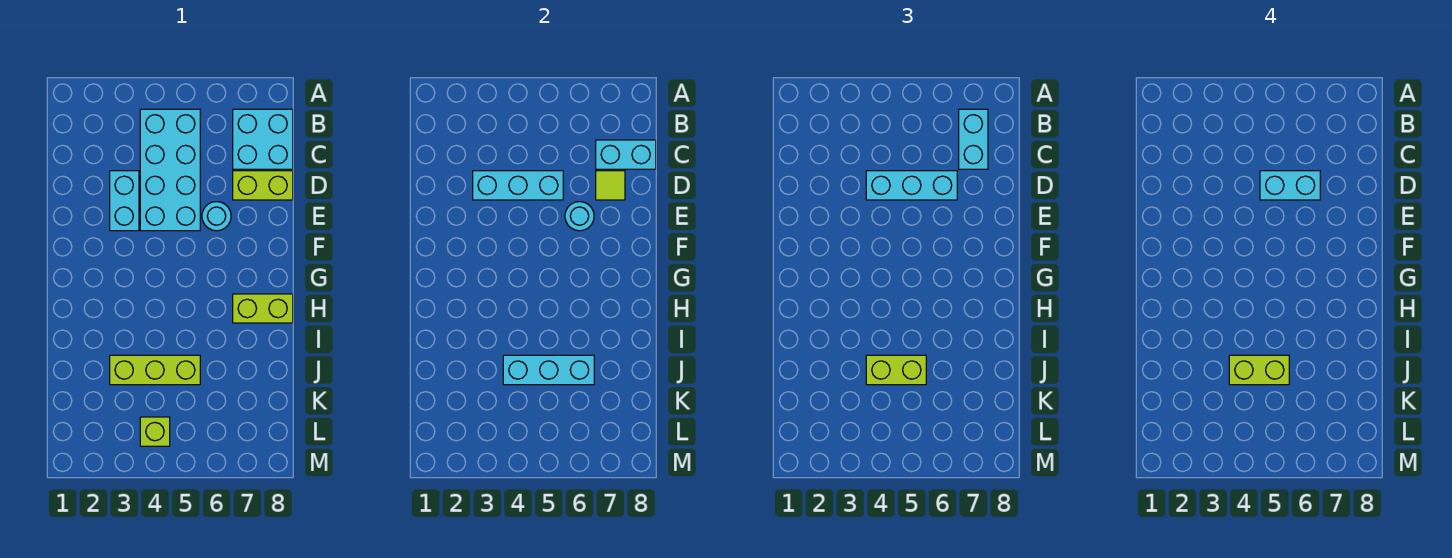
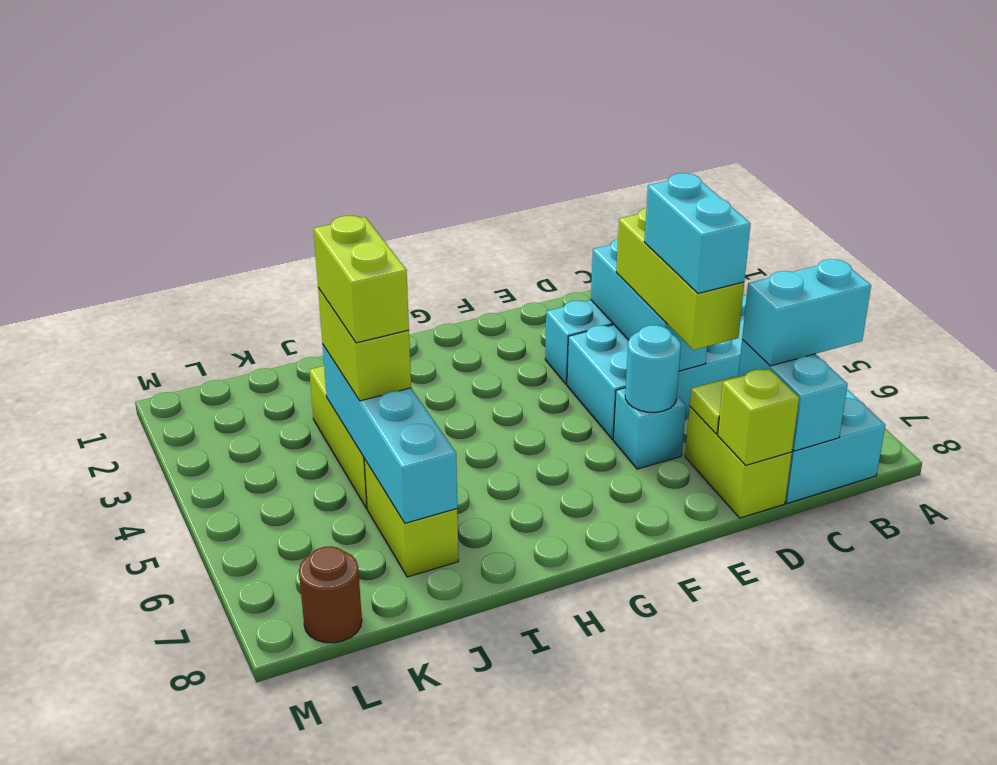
cyan brick D4:D6 level 3 -> lime brick D4:D6 level 3
cyan round brick E6 level 1 -> cyan brick E6 level 1
lime brick H7:H8 level 1 -> lime brick J6:J7 level 1
cyan brick J4:J6 level 2 -> cyan brick J4:J7 level 2
lime brick L4 level 1 -> lime brick D8 level 2
none -> brown round brick L8 level 1

